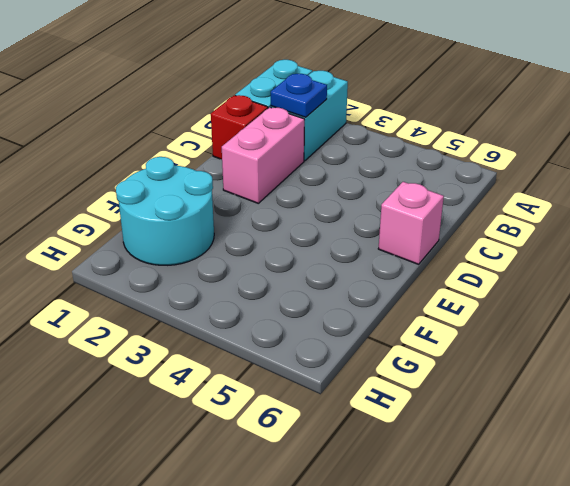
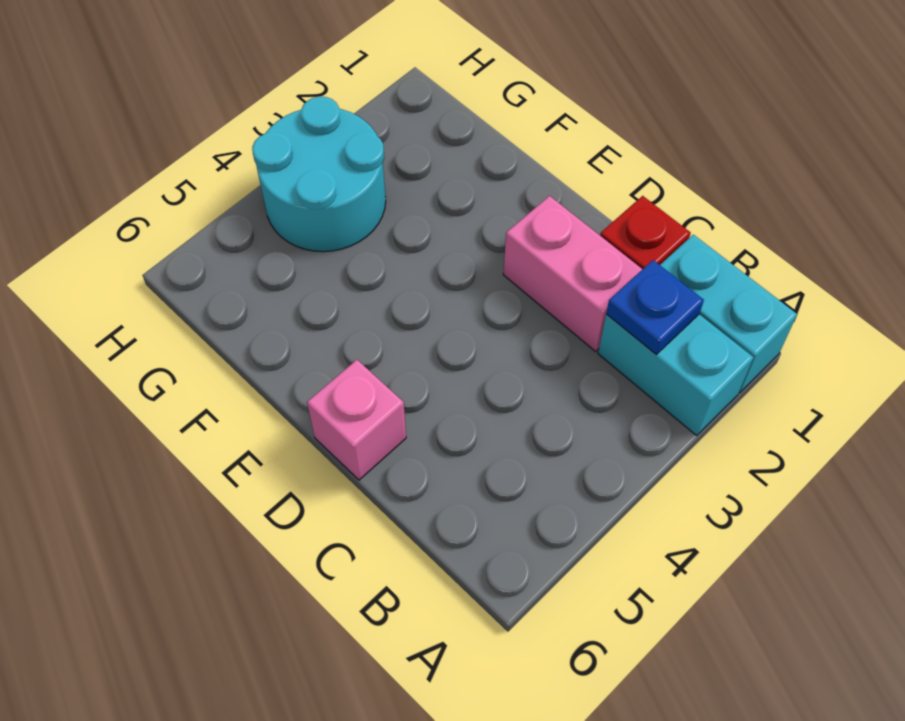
cyan round brick F1:G2 level 1 -> cyan round brick G3:H4 level 1

